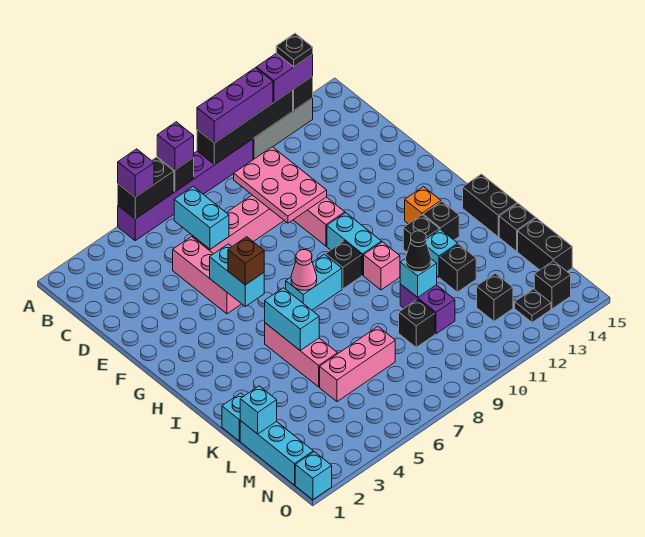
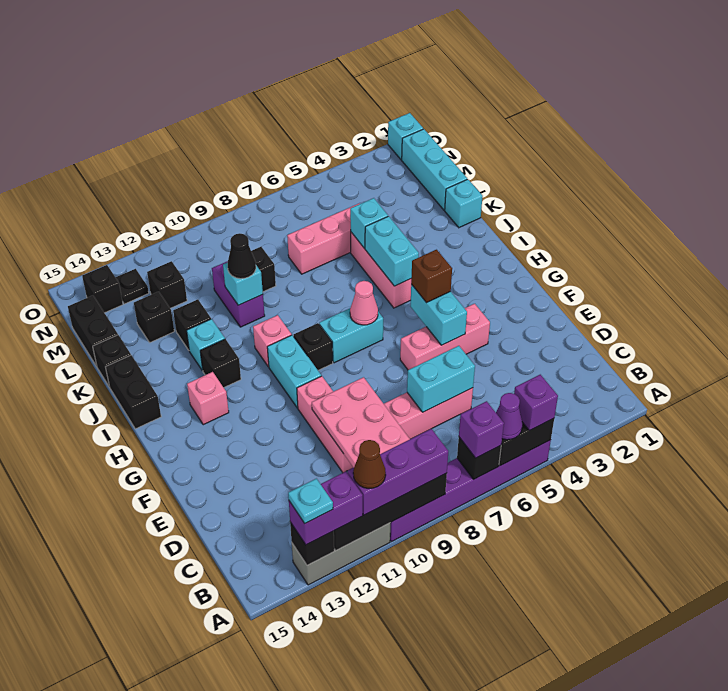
none -> purple cone A6 level 3
none -> brown cone A11 level 4
black plate A13 level 4 -> cyan plate A13 level 4
cyan brick C6:D6 level 2 -> cyan brick D6:D7 level 2
pink brick D5:F5 level 1 -> pink brick F4:F6 level 1
orange brick H13 level 1 -> pink brick H13 level 1
black brick I13 level 1 -> black brick L13 level 1
cyan brick L1 level 2 -> cyan brick K5 level 2

